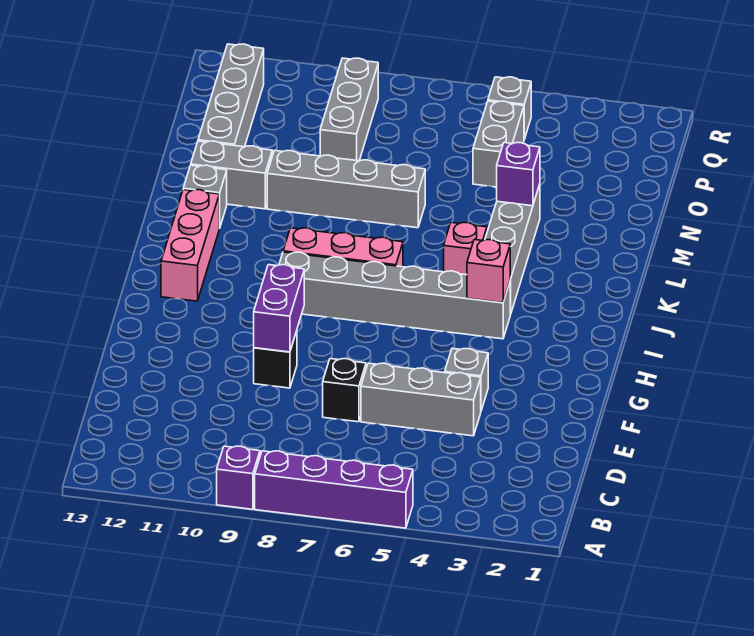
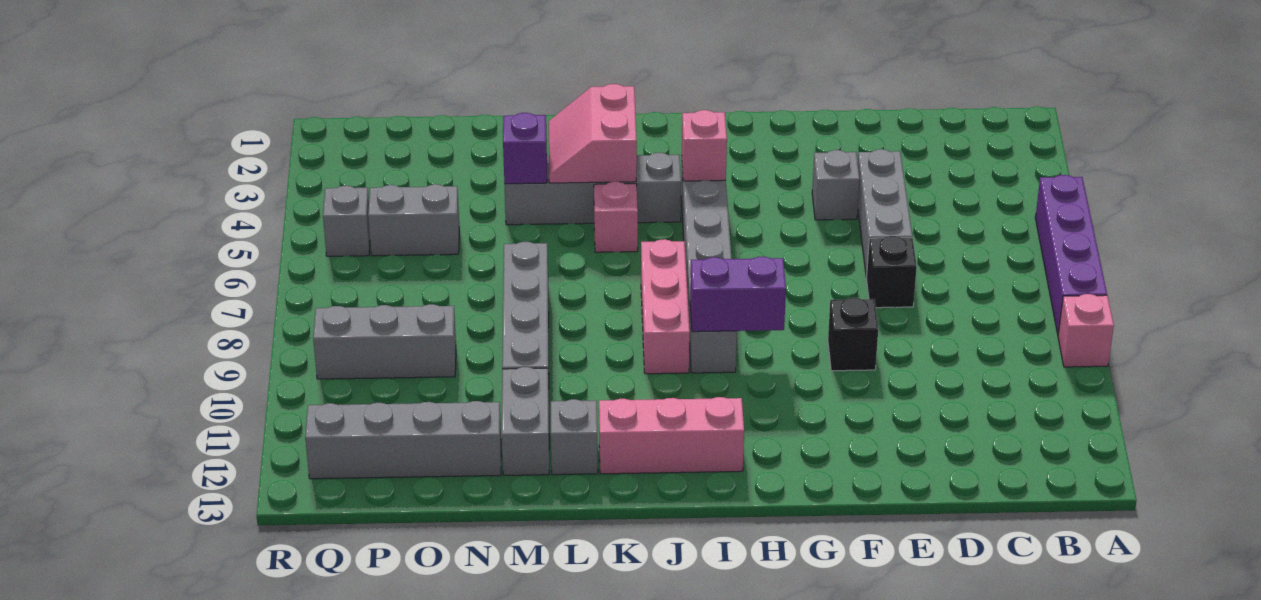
purple brick A9 level 1 -> pink brick A9 level 1
purple brick F9:G9 level 2 -> purple brick H9:I9 level 2
none -> pink slope K3:L4 level 2 top K

